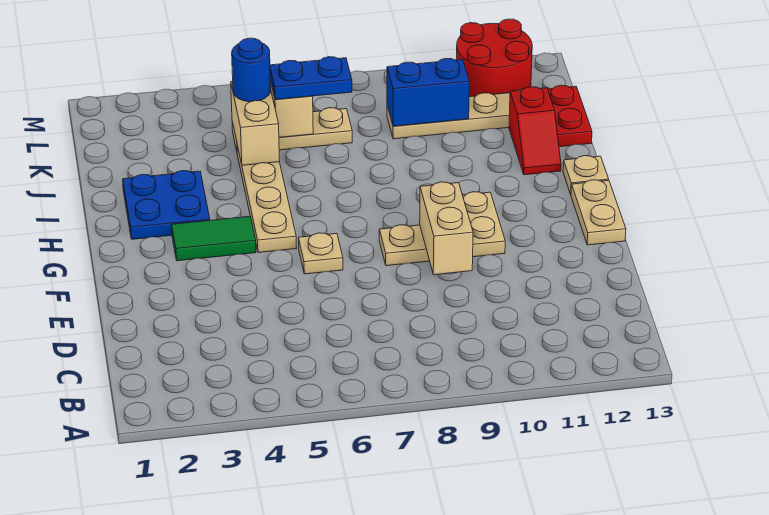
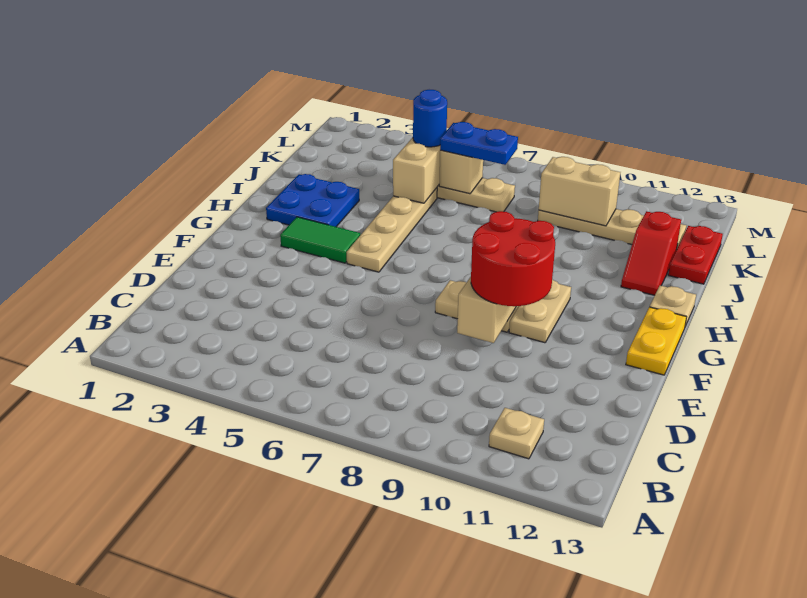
tan plate F6 level 1 -> tan plate B11 level 1
tan plate F13:G13 level 1 -> yellow plate F13:G13 level 1
blue brick K9:K10 level 2 -> tan brick K9:K10 level 2
red round brick L11:M12 level 1 -> red round brick E9:F10 level 3

